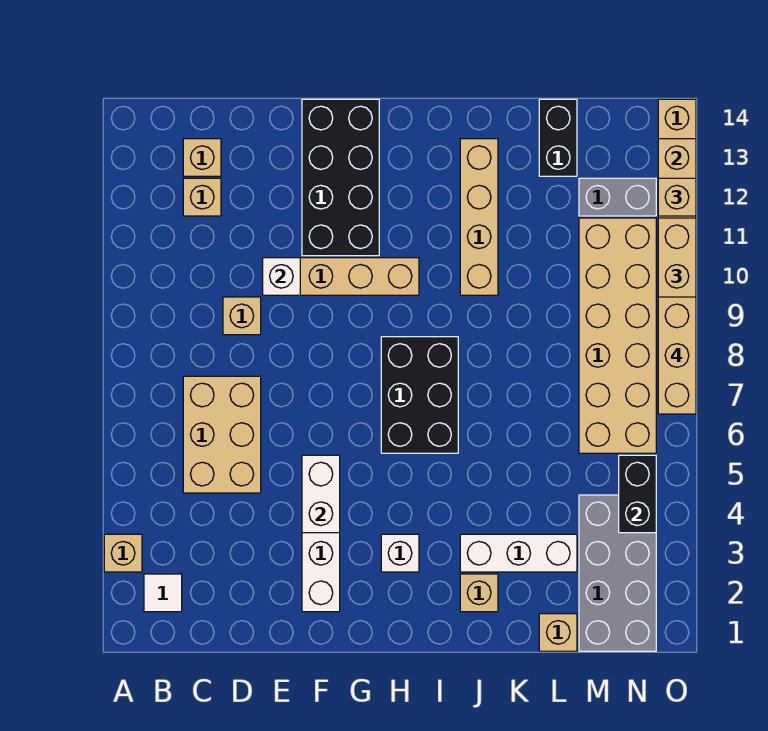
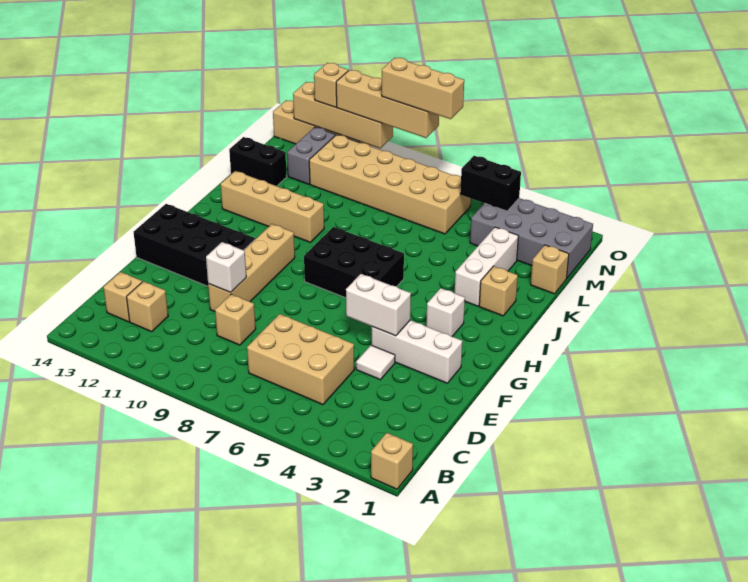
tan brick A3 level 1 -> tan brick A1 level 1
white tile B2 level 1 -> white tile E4 level 1

